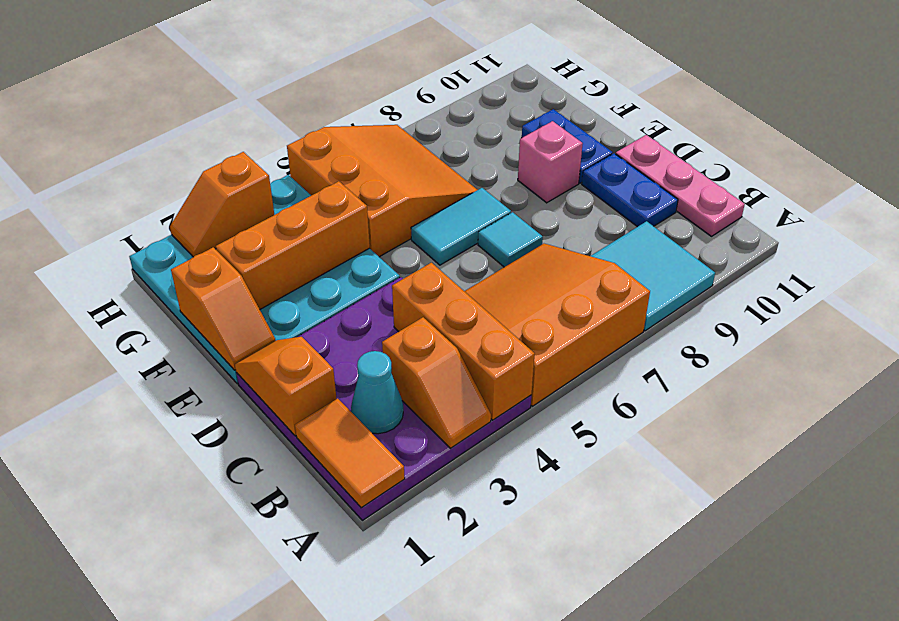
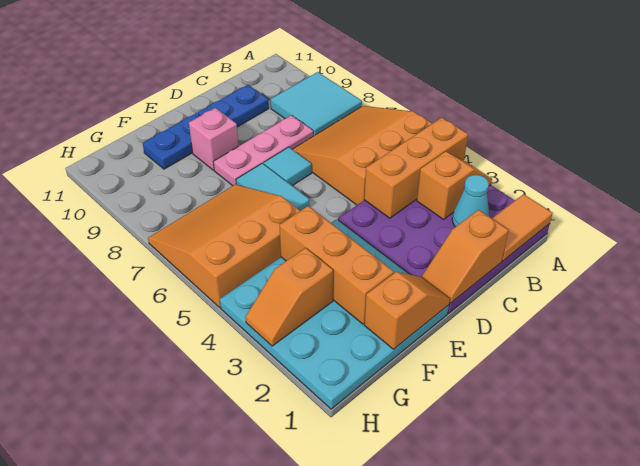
orange slope A5:C7 level 1 top A -> orange slope A5:C7 level 1 top 5
pink plate B11:D11 level 1 -> pink plate C8:E8 level 1
orange slope H2:H3 level 2 top 3 -> orange slope G3:H3 level 2 top G

